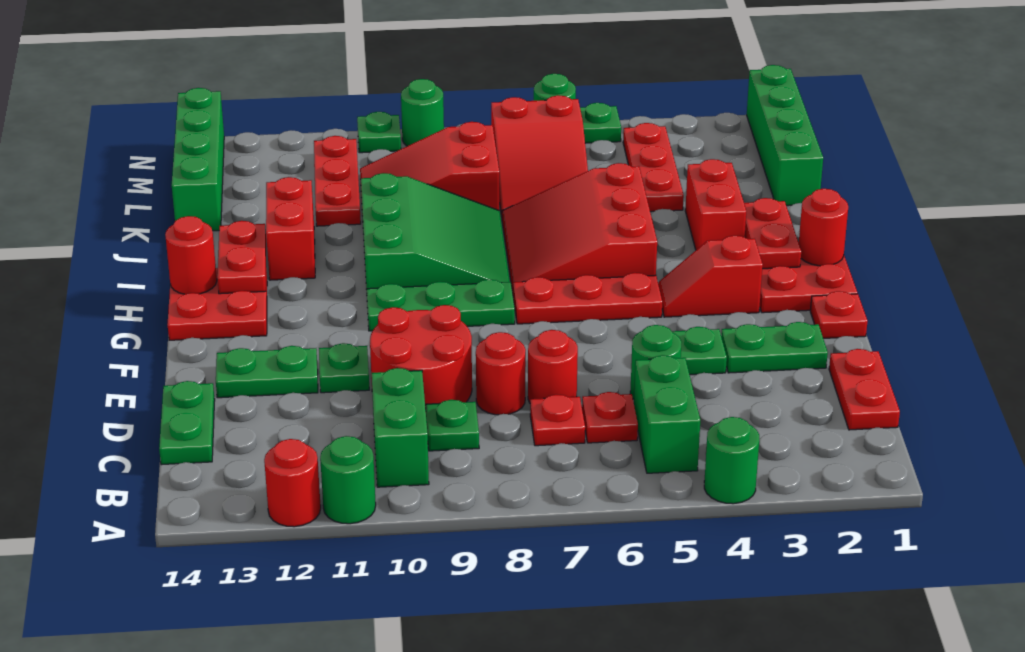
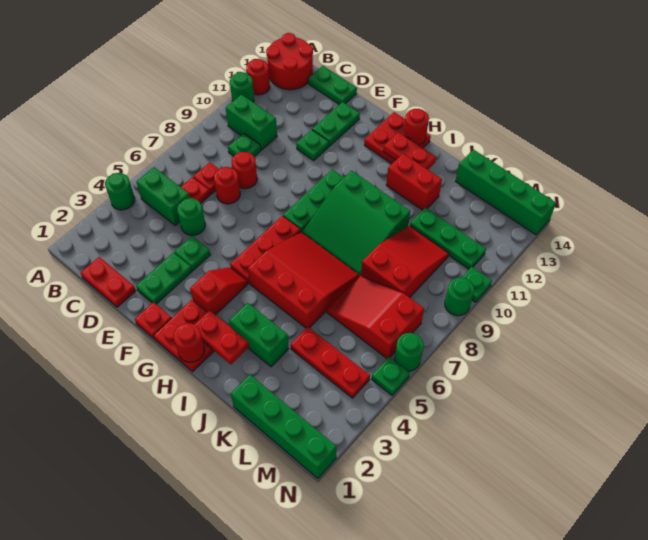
red round brick D9:E10 level 1 -> red round brick A13:B14 level 1
red brick I3:J3 level 1 -> green brick I3:J3 level 1
red plate K11:M11 level 1 -> green plate K11:M11 level 1

